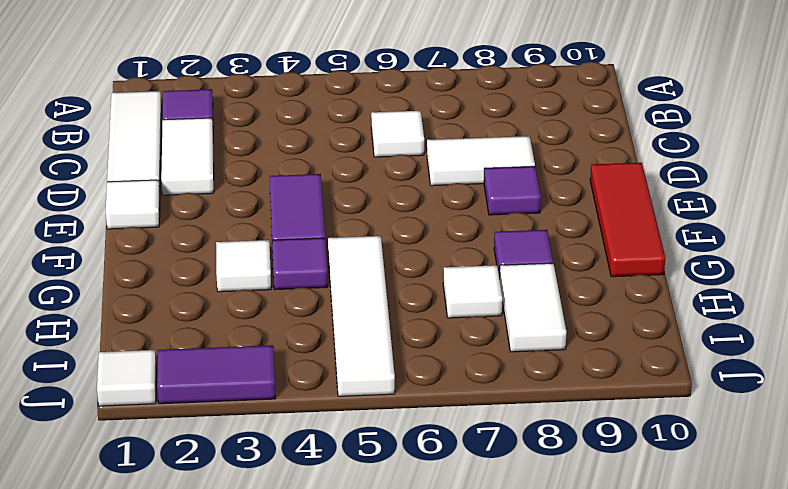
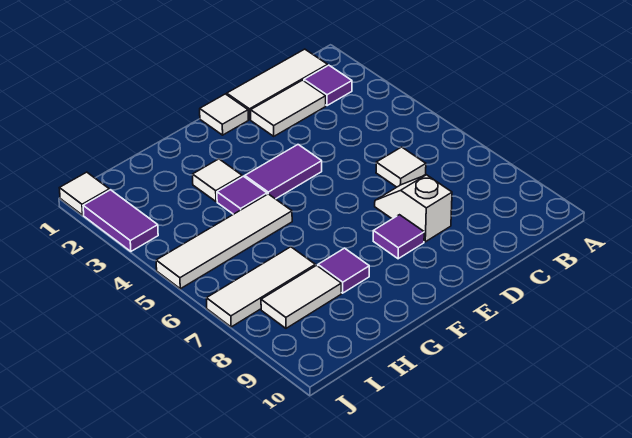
white tile D7:D8 level 1 -> white slope D7:D8 level 1 top 8
red tile E10:G10 level 1 -> none
white tile H7 level 1 -> white tile H7:J7 level 1

